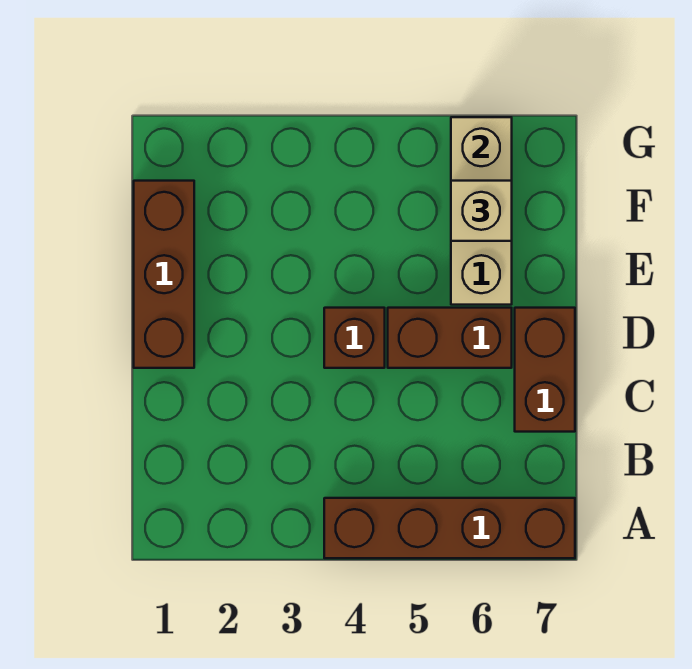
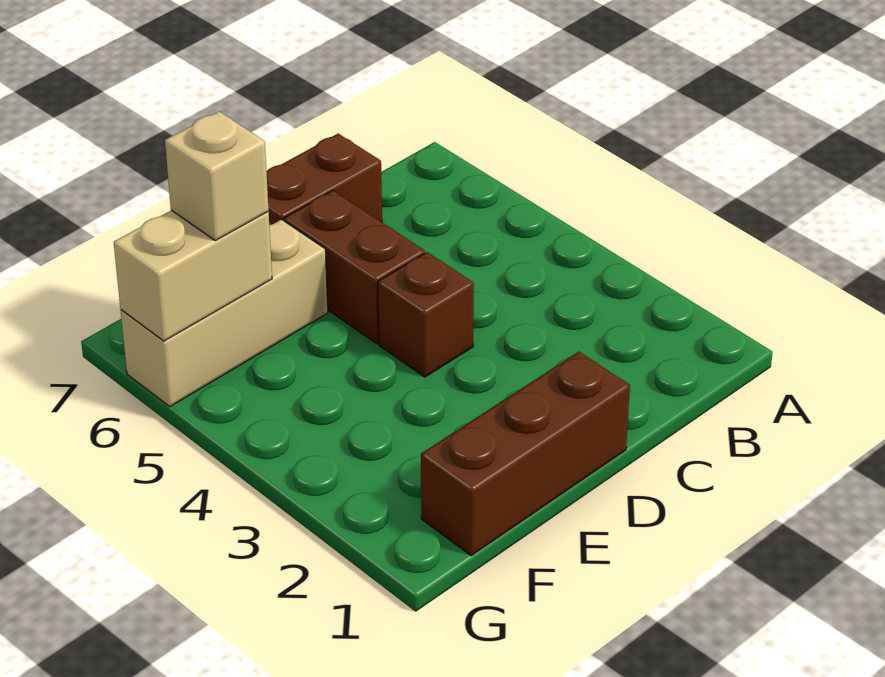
brown brick A4:A7 level 1 -> none

